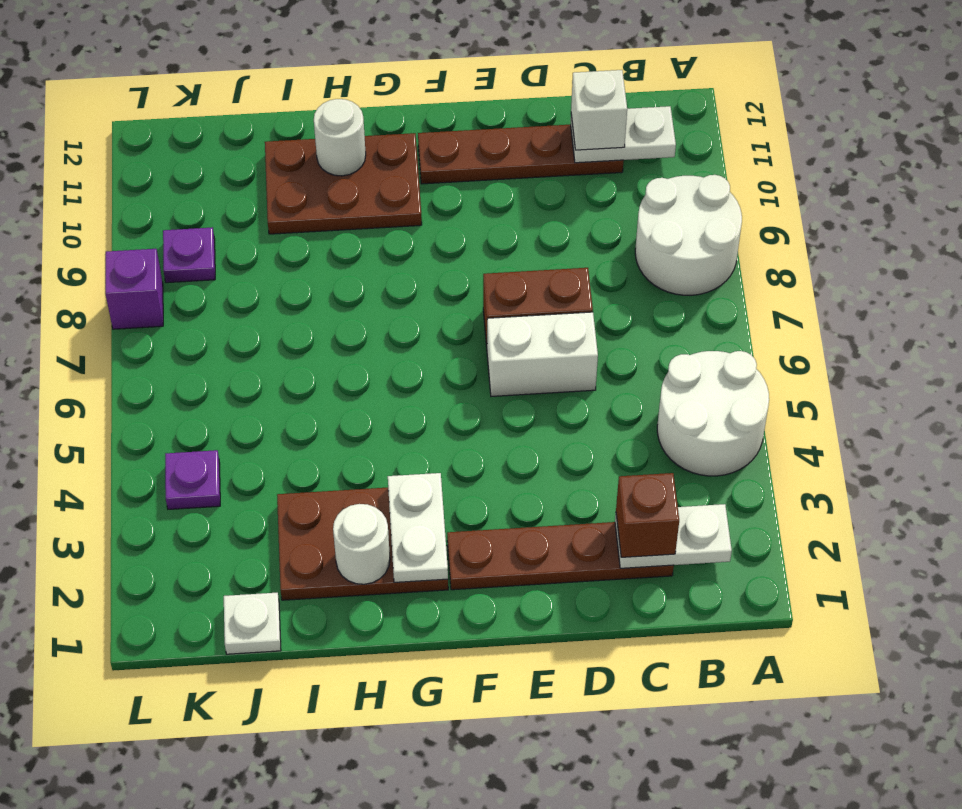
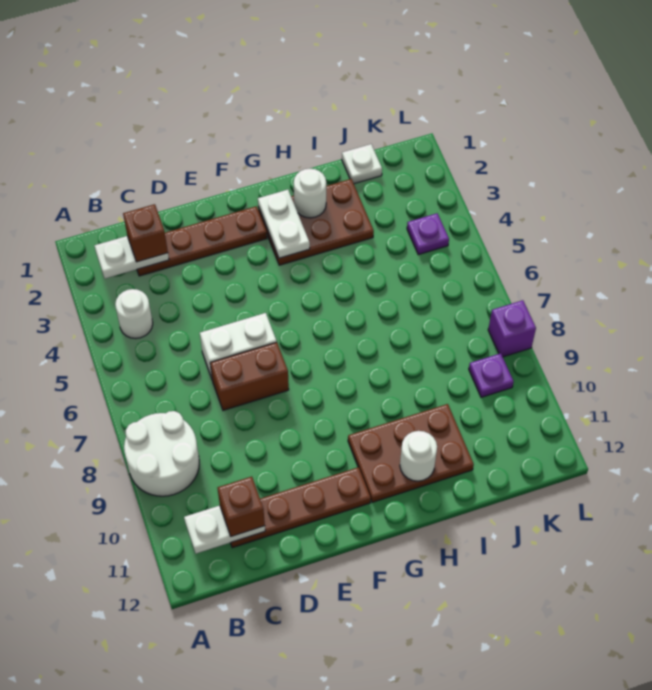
white round brick A4:B5 level 1 -> white round brick B4 level 1
white brick C11 level 3 -> brown brick C11 level 3

